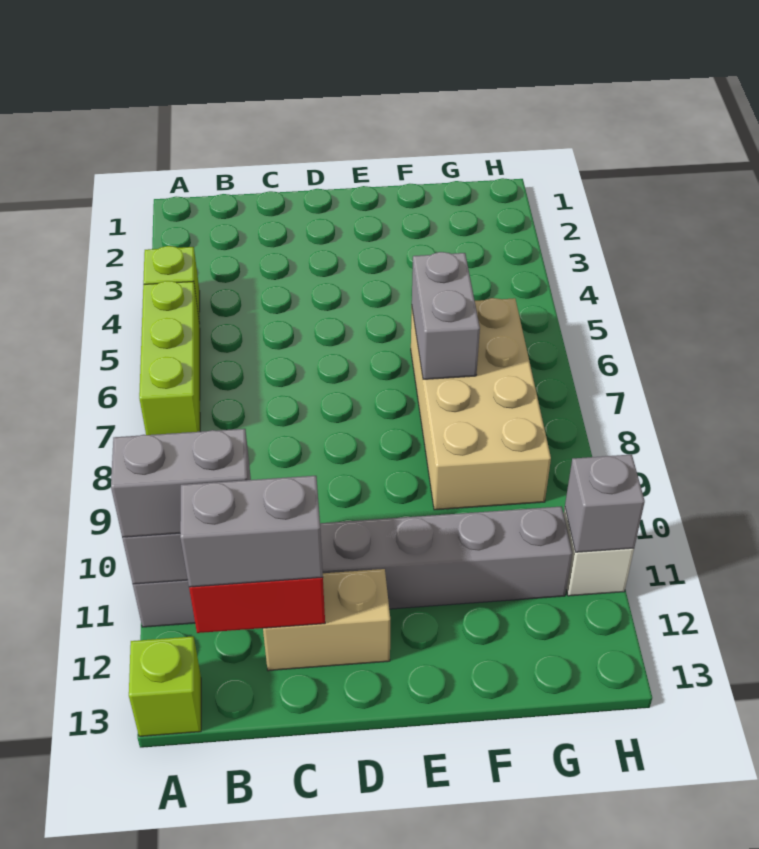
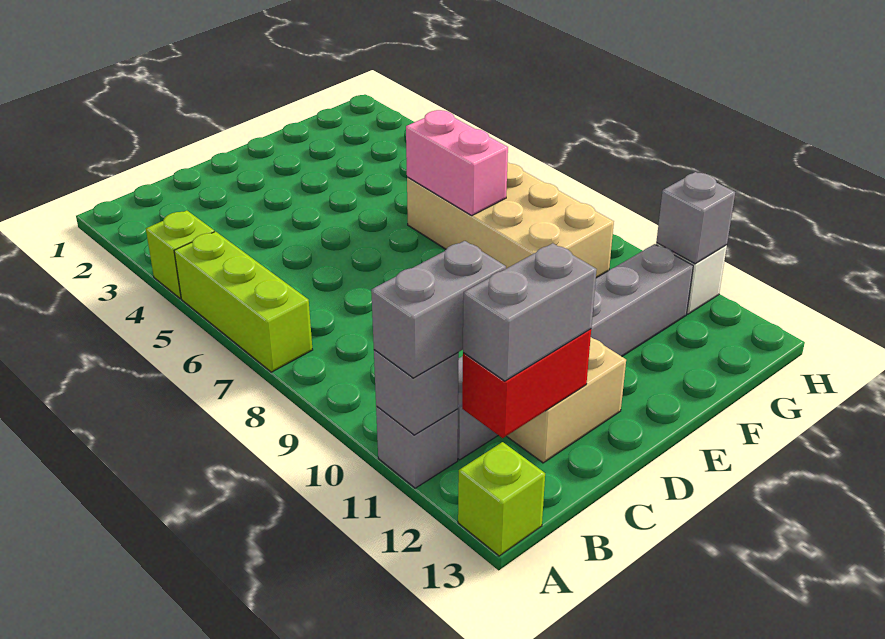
grey brick F6:F7 level 2 -> pink brick F6:F7 level 2

